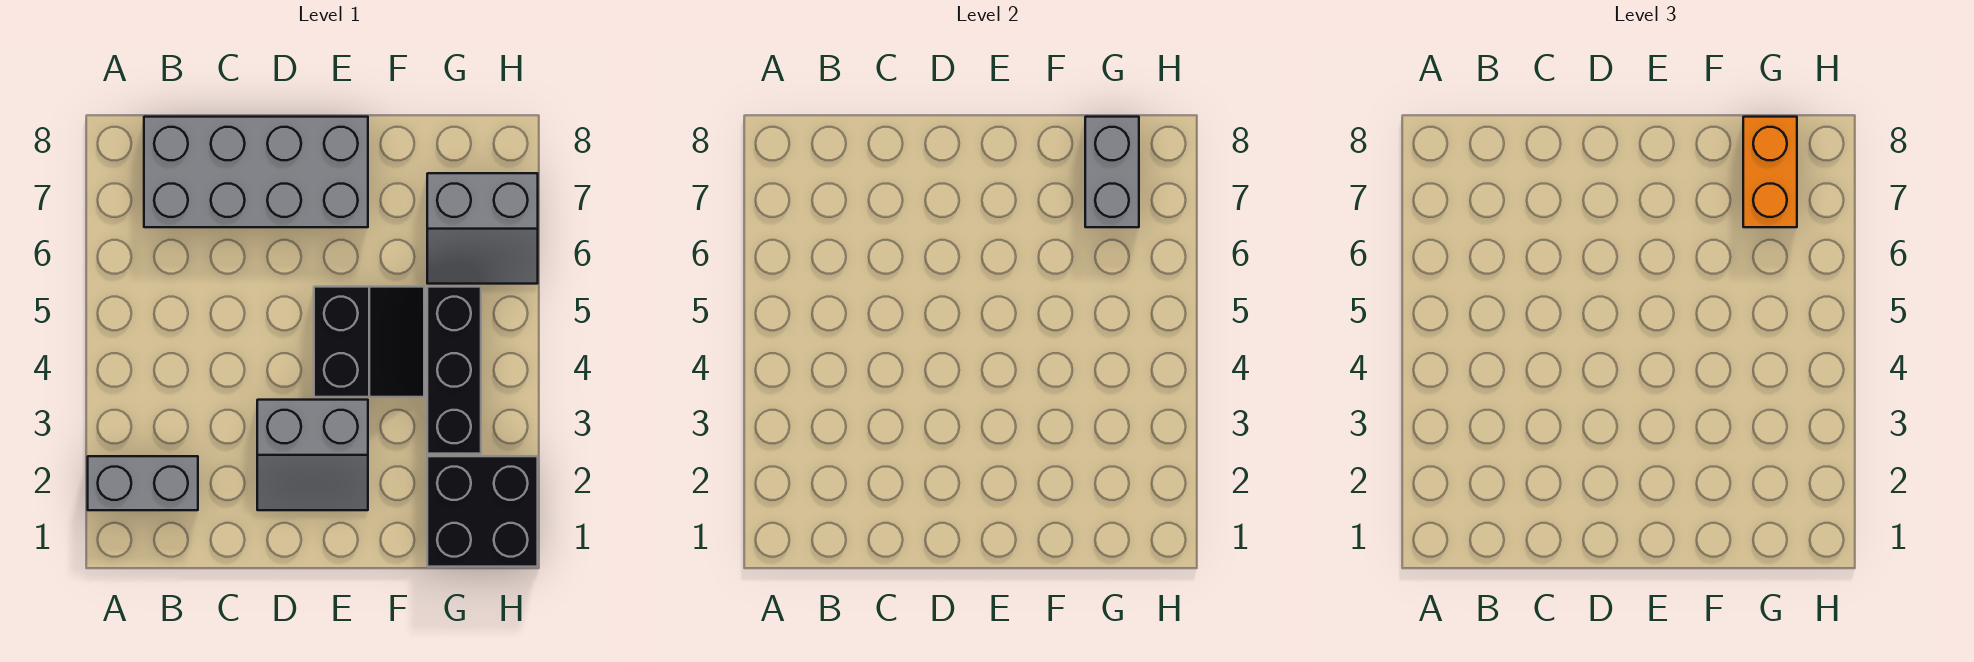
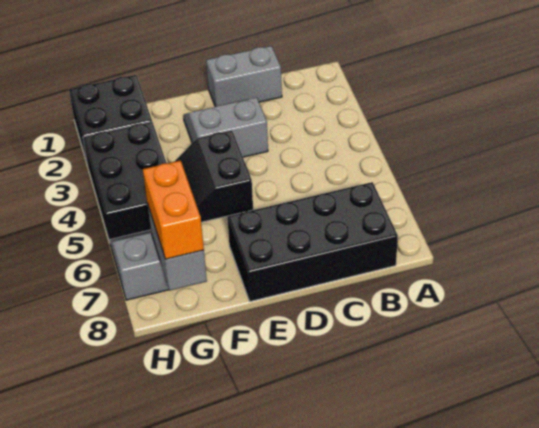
grey brick A2:B2 level 1 -> grey brick C1:D1 level 1
grey brick B7:E8 level 1 -> black brick B7:E8 level 1
black brick G3:G5 level 1 -> black brick G3:H5 level 1

